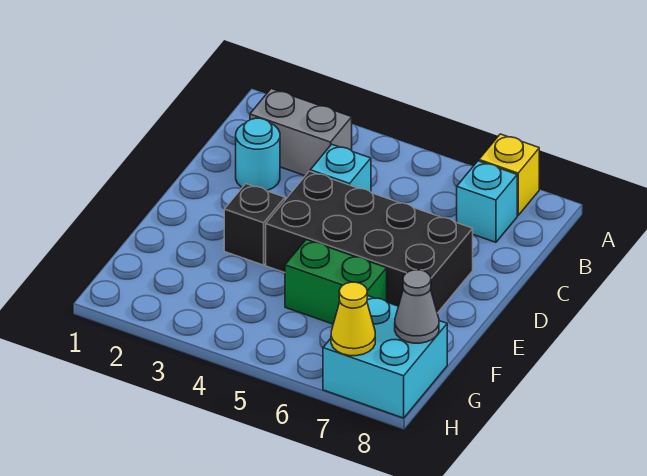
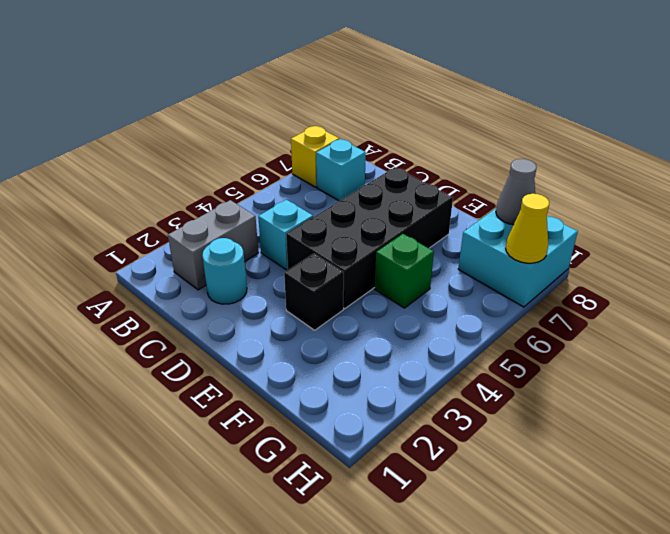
green brick F5:F6 level 1 -> green brick F5 level 1

